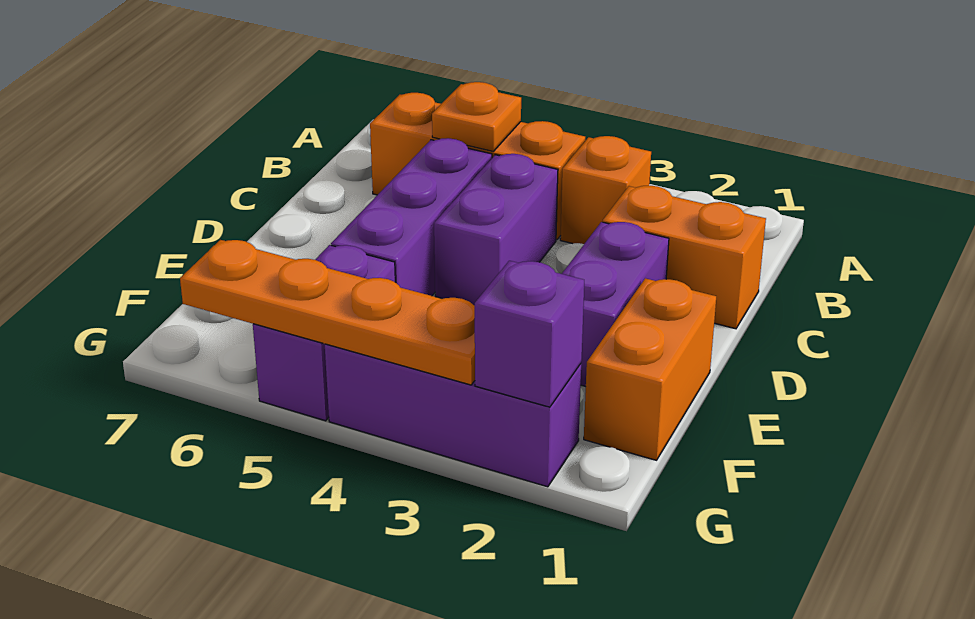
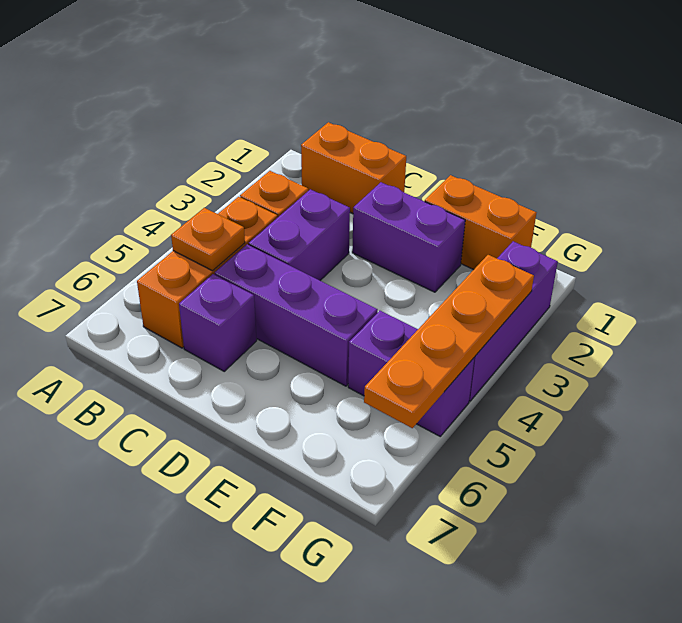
orange brick C1:C2 level 1 -> orange brick B1:C1 level 1
purple brick C4:D4 level 1 -> purple brick C3:C4 level 1
purple brick G2 level 2 -> purple brick C6 level 1

